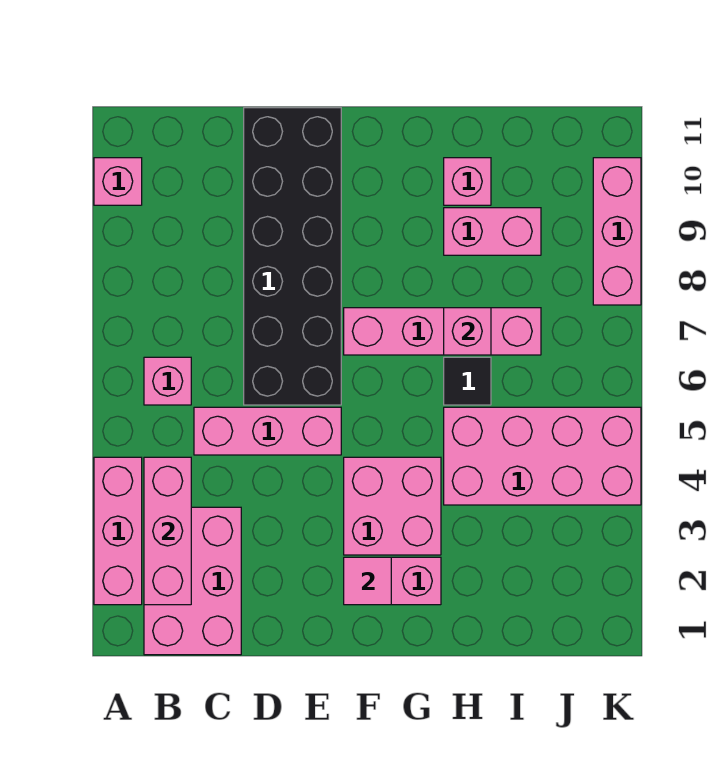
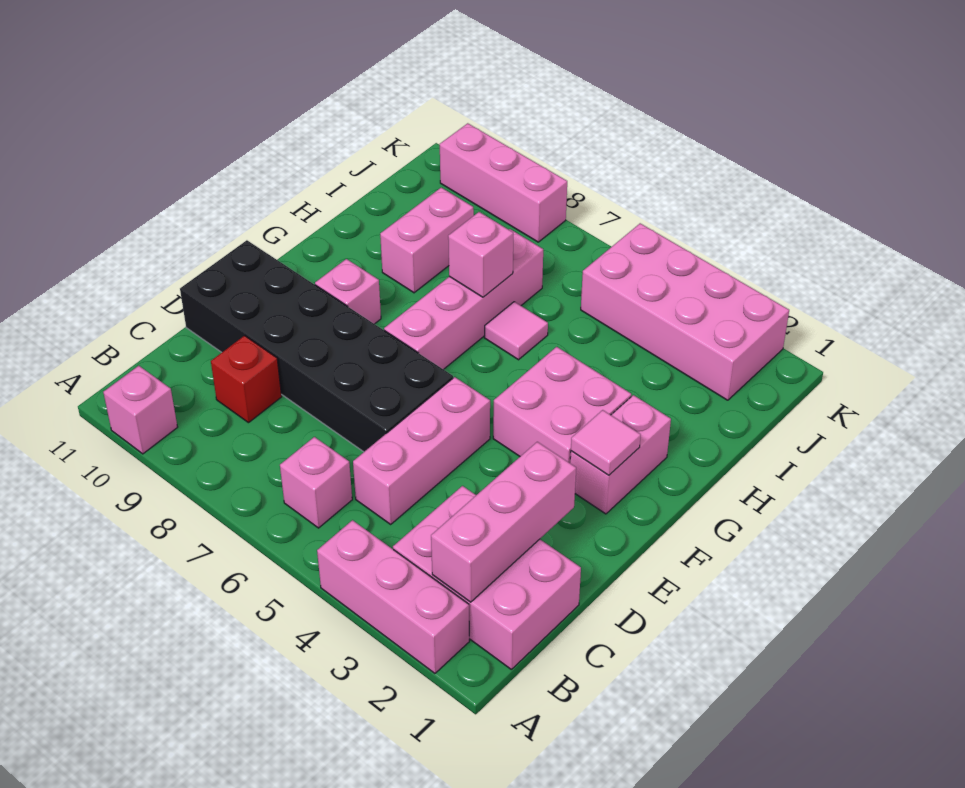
pink brick B2:B4 level 2 -> pink brick B2:D2 level 2
none -> red brick C9 level 1
pink brick H4:K5 level 1 -> pink brick J2:K5 level 1
black tile H6 level 1 -> pink tile H6 level 1
pink brick H10 level 1 -> pink brick F9 level 1

